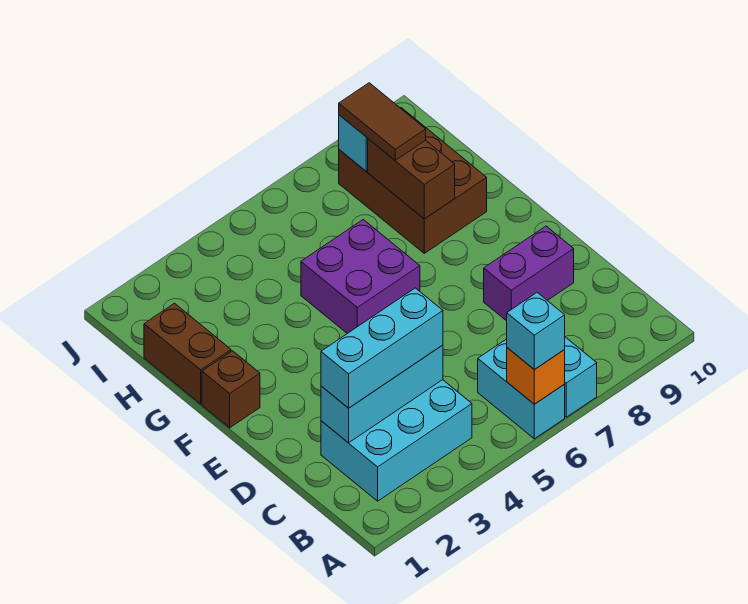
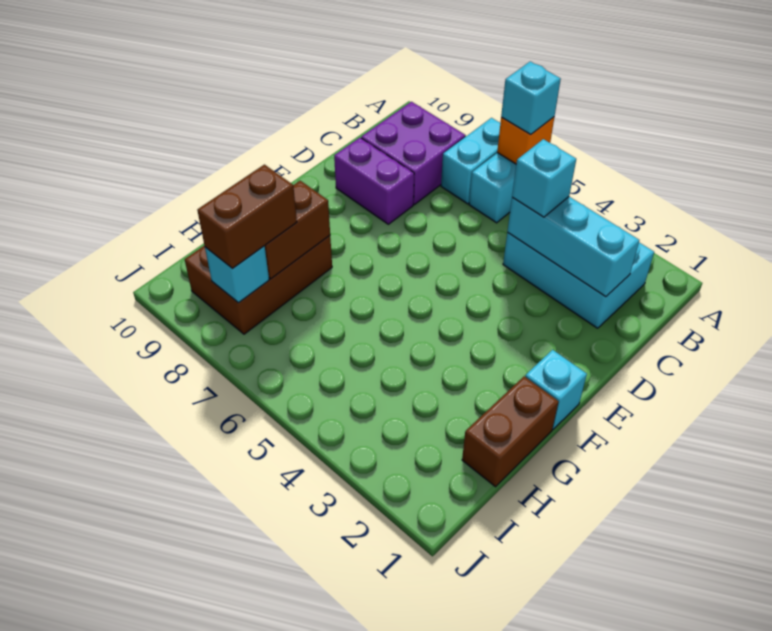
cyan brick C2:C4 level 3 -> cyan brick C4 level 3
brown brick F1 level 1 -> cyan brick F1 level 1
purple brick F5:G6 level 1 -> purple brick B8:C9 level 1
brown tile H8:I8 level 3 -> brown brick H8:I8 level 3

